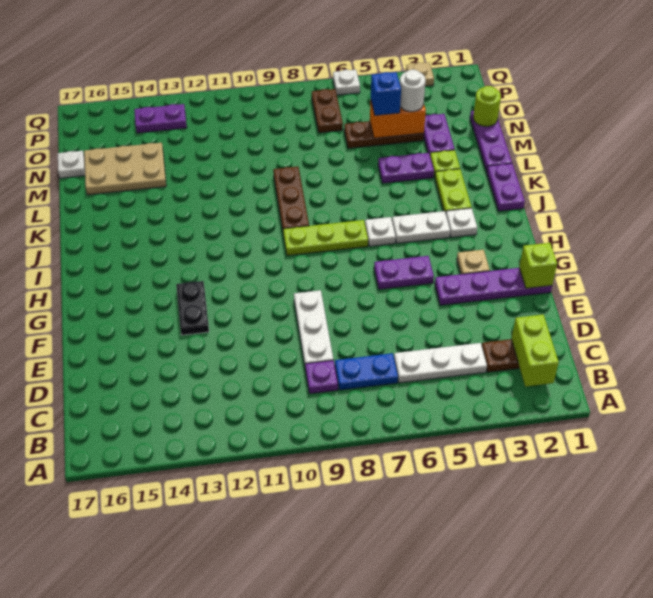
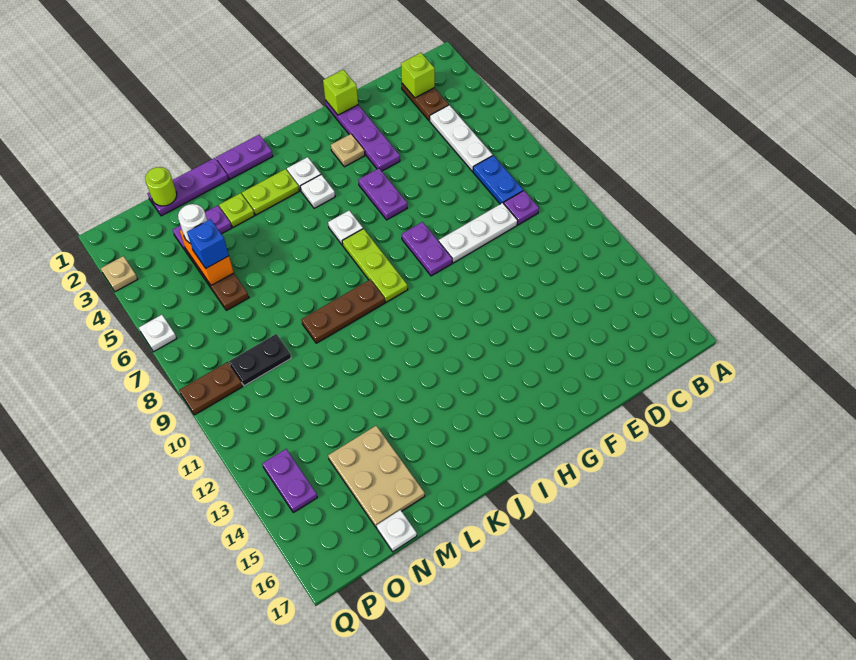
lime brick B2:C2 level 2 -> lime brick C2 level 2
black plate F13:G13 level 1 -> black plate N9:O9 level 1
white plate I4:I5 level 1 -> white plate I4 level 1
purple plate L4:L5 level 1 -> purple plate G8:G9 level 1
brown plate O7:P7 level 1 -> brown plate P9:Q9 level 1

